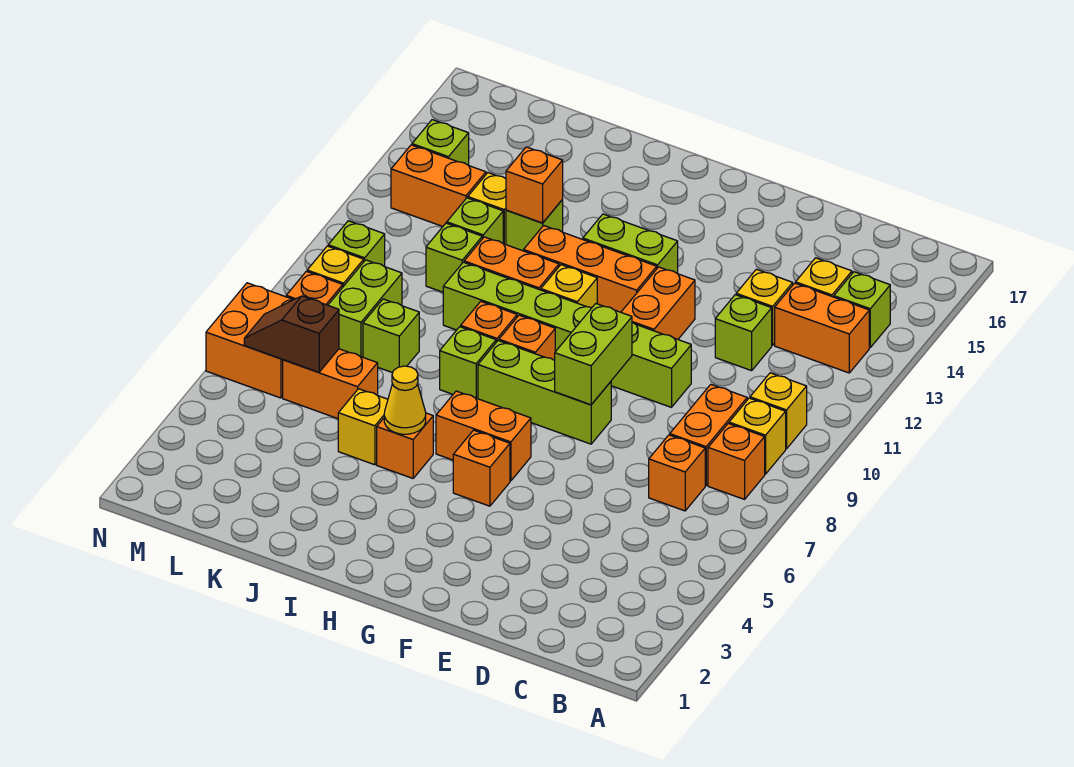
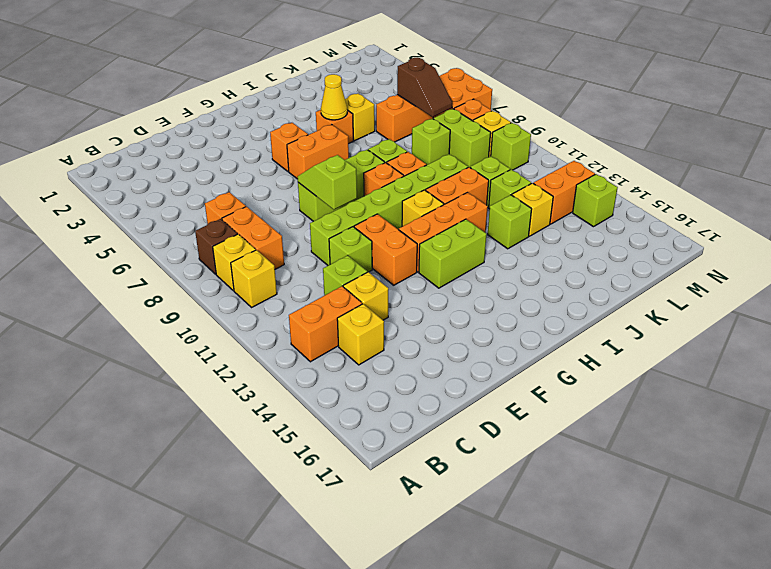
orange brick B8 level 1 -> brown brick B8 level 1
lime brick B14 level 1 -> lime brick E11 level 1
lime brick F8:F9 level 2 -> lime slope F8:F9 level 2 top 9
orange brick J13 level 2 -> none
brown slope L6:M6 level 2 top L -> brown slope L6:L7 level 2 top 6

